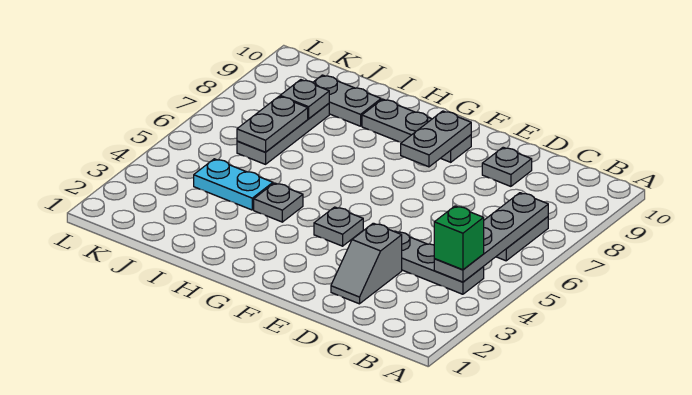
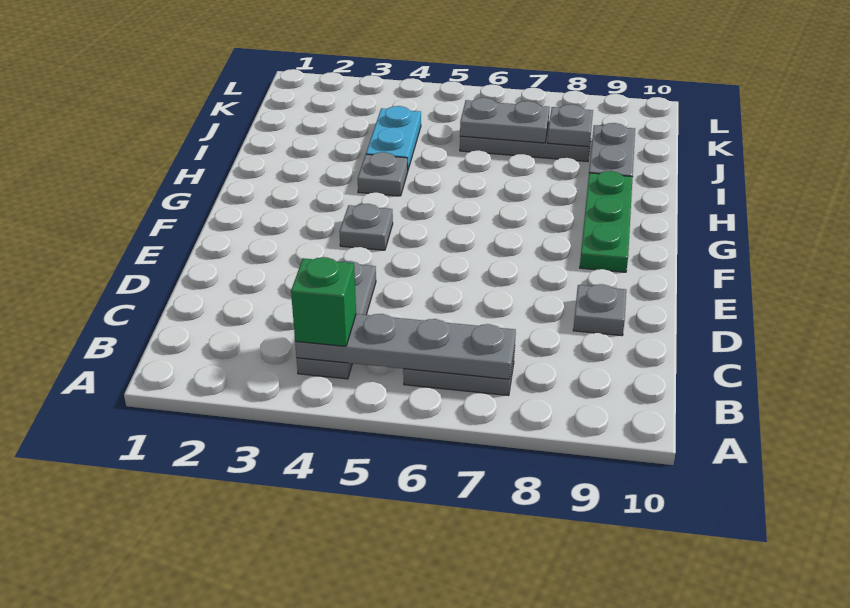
grey slope D2:D3 level 1 top 3 -> none
grey plate F8:F9 level 2 -> none
grey plate F9:H9 level 1 -> green plate F9:H9 level 1

